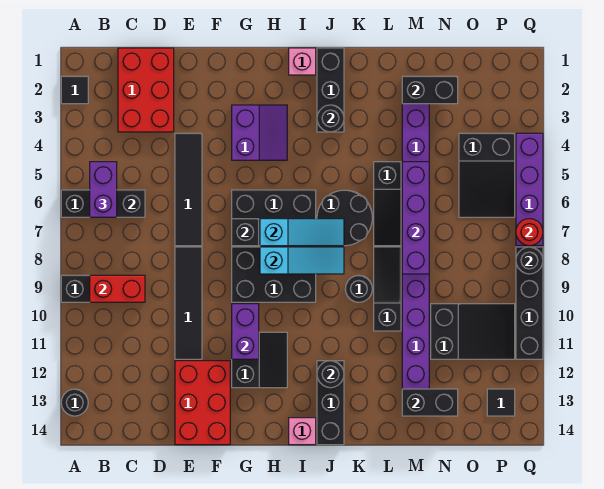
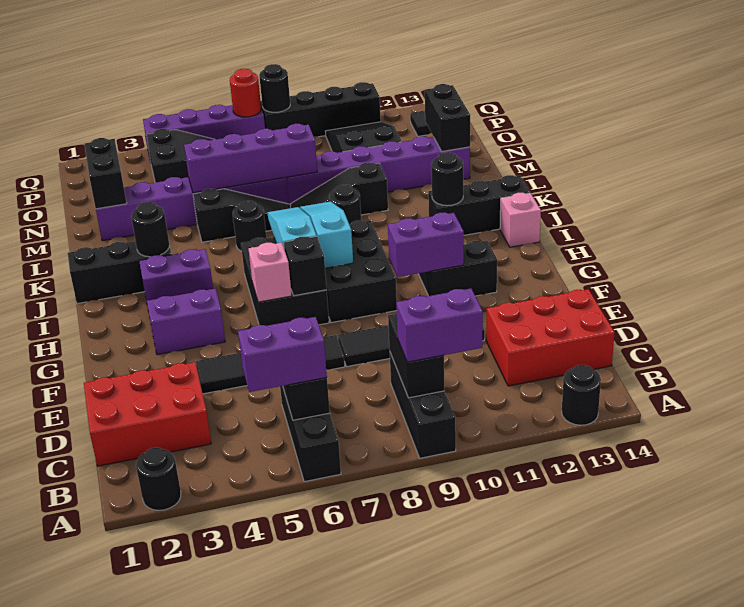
black tile A2 level 1 -> black round brick A2 level 1
red brick B9:C9 level 2 -> black brick B9:C9 level 2
none -> purple brick B9:B10 level 3
red brick E12:F14 level 1 -> red brick C12:D14 level 1
pink brick I1 level 1 -> pink brick G6 level 2
none -> purple brick I3:I4 level 1
black round brick J6:K7 level 1 -> black round brick K6 level 1

